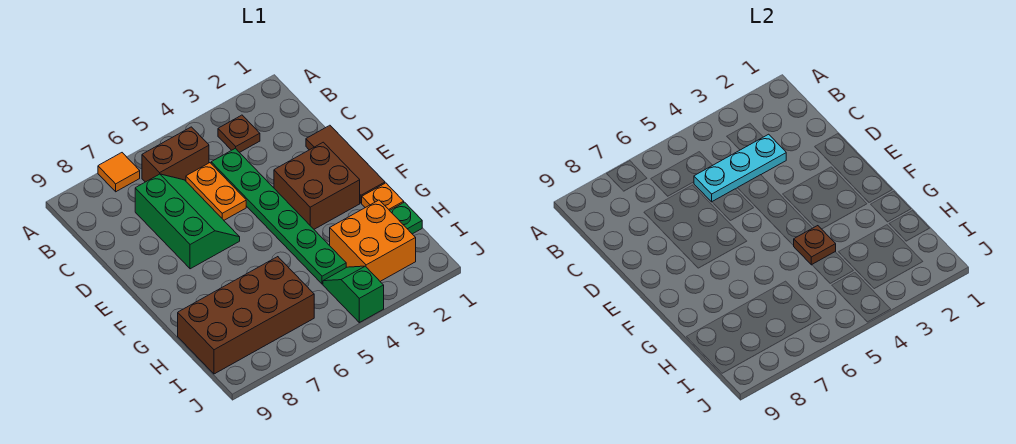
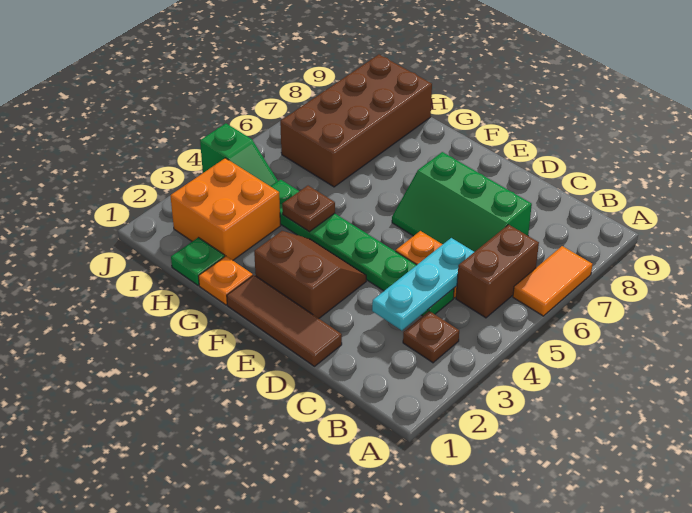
orange tile A7 level 1 -> orange tile A6:A7 level 1
brown brick E2:F3 level 1 -> brown slope E2:F3 level 1 top 2

